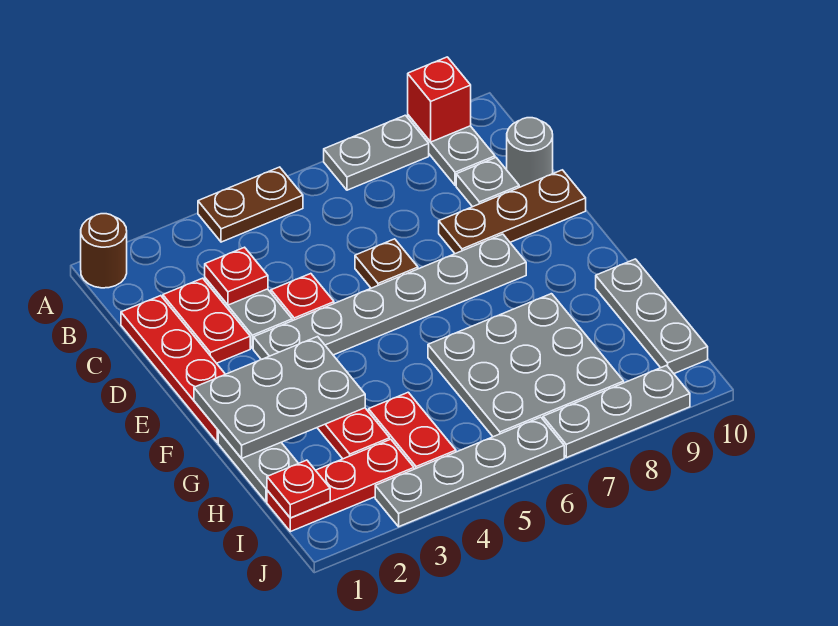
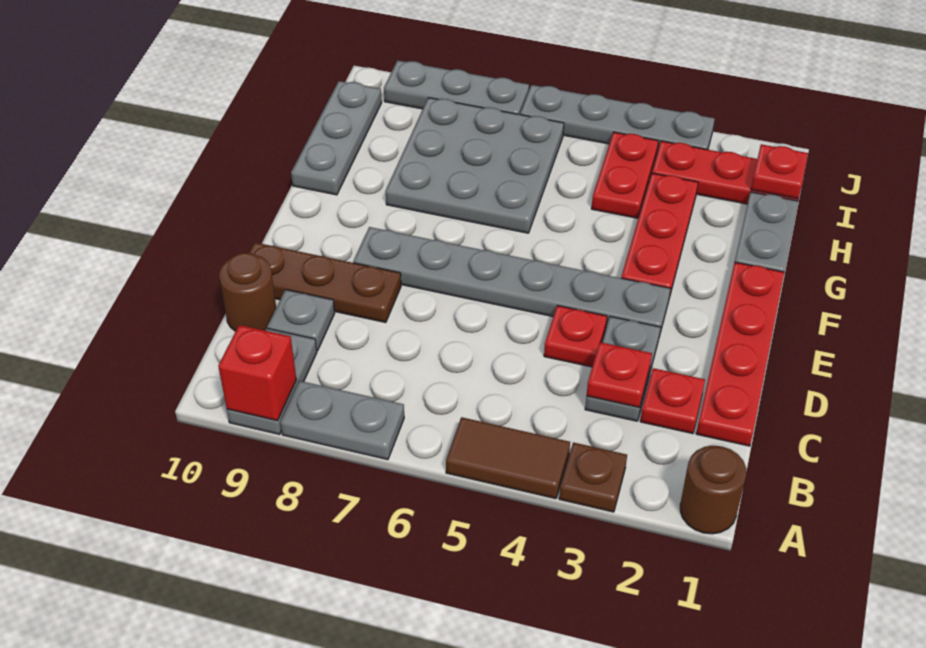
brown plate A4:A5 level 1 -> brown tile A4:A5 level 1
red plate C2:D2 level 1 -> red plate C2 level 1
grey round brick C10 level 1 -> brown round brick C10 level 1
brown plate D6 level 1 -> brown plate A3 level 1
grey plate F1:G3 level 2 -> none

